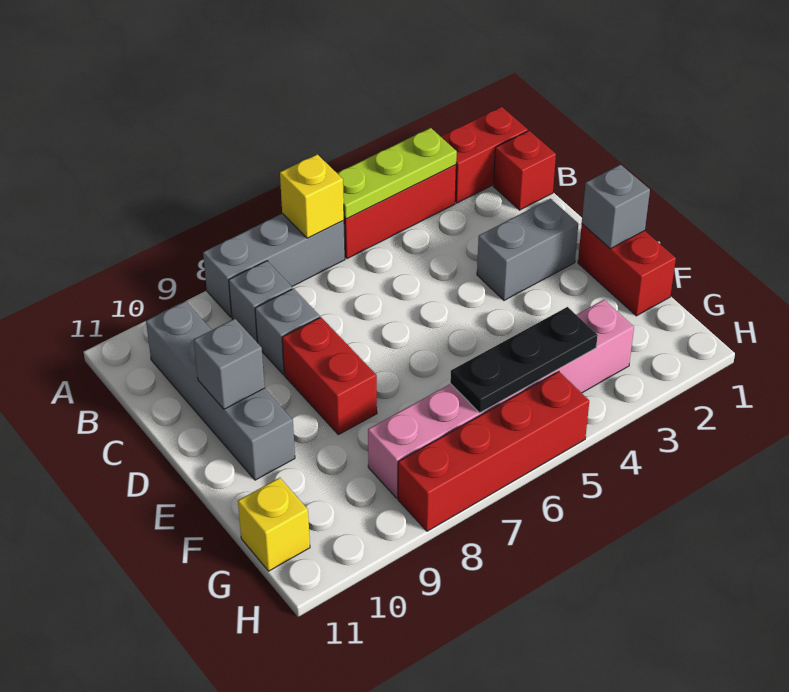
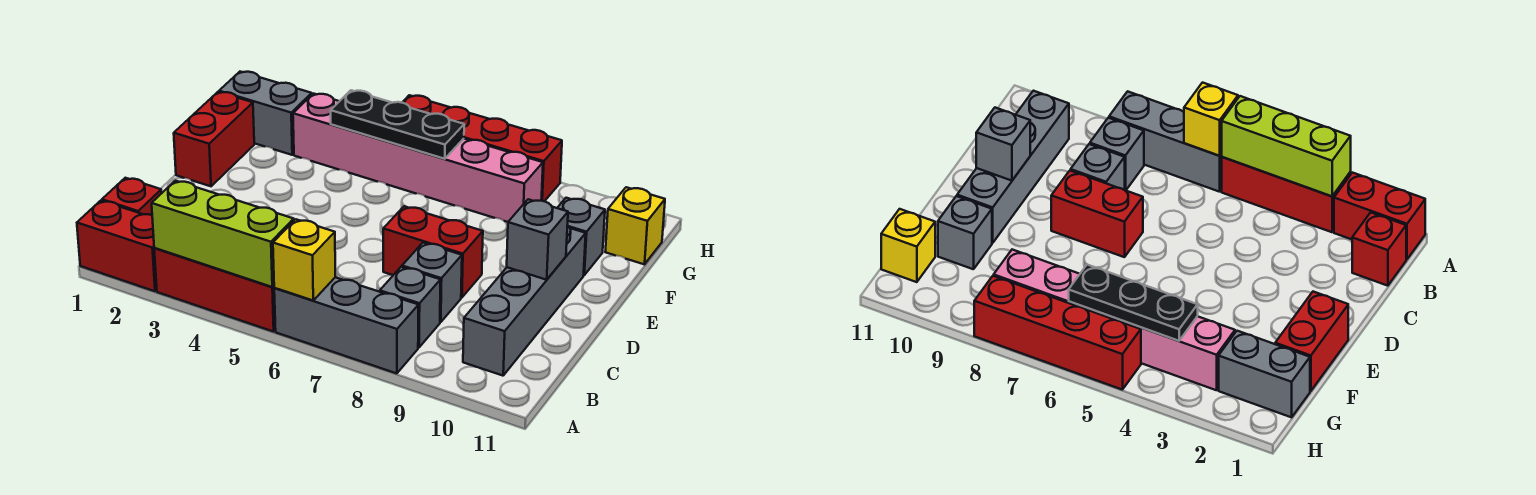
lime plate A3:A5 level 2 -> lime brick A3:A5 level 2
grey brick D2:D3 level 1 -> grey brick G1:G2 level 1
red brick D8:E8 level 1 -> red brick D7:D8 level 1
grey brick E1 level 2 -> grey brick F10 level 1

